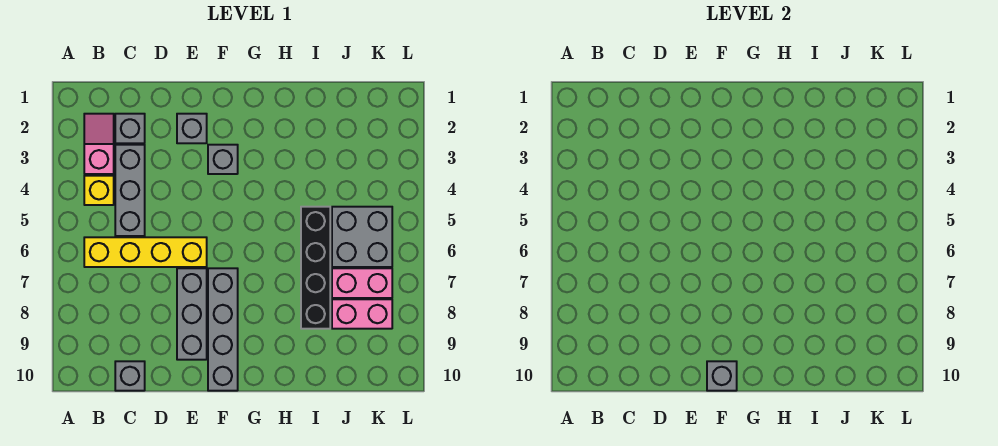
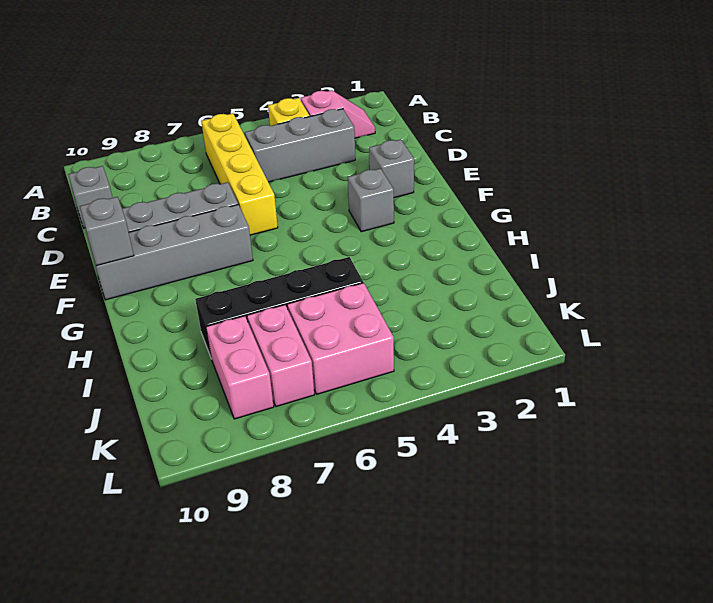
grey brick C2 level 1 -> none
grey brick J5:K6 level 1 -> pink brick J5:K6 level 1

